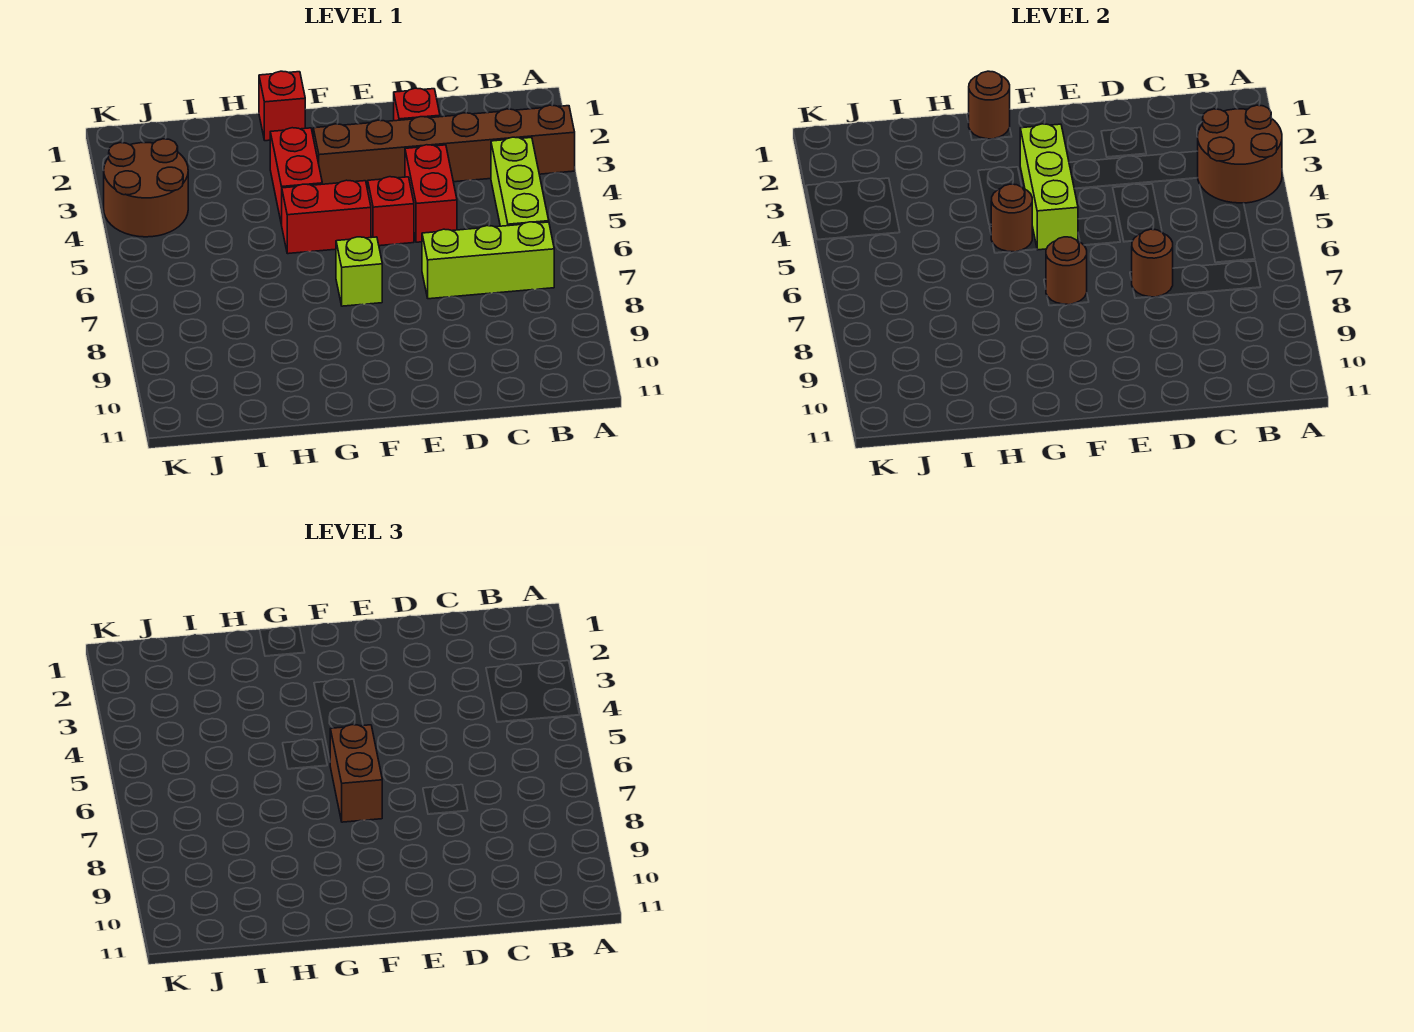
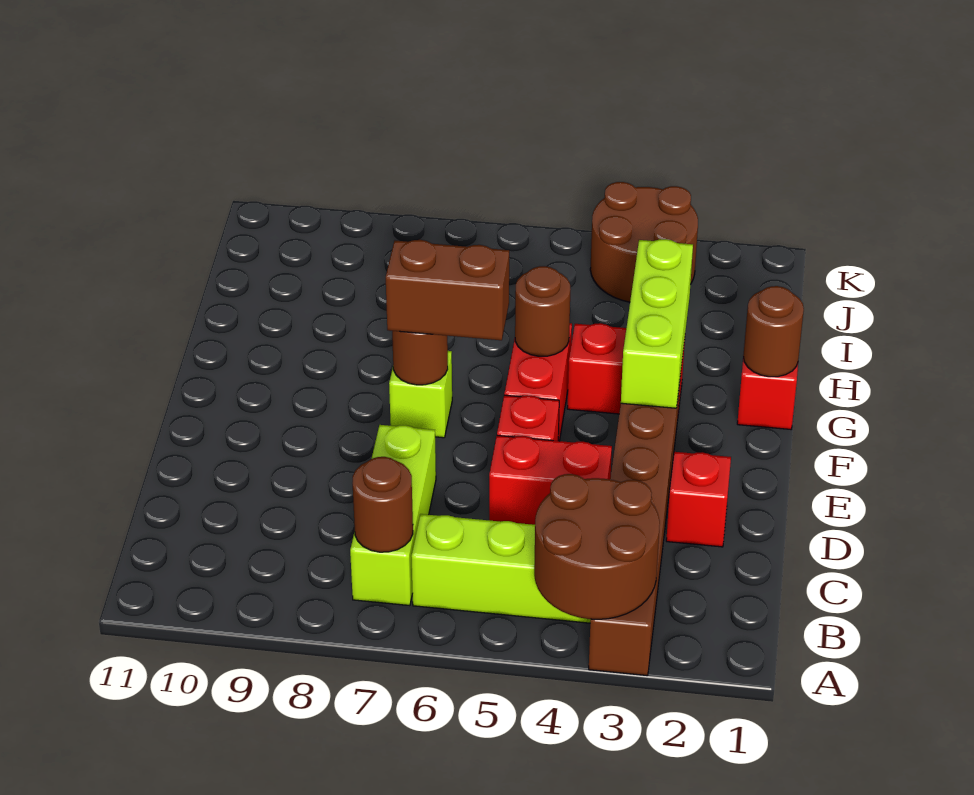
brown round brick D7 level 2 -> brown round brick B7 level 2
lime brick F3:F5 level 2 -> lime brick F3:H3 level 2

